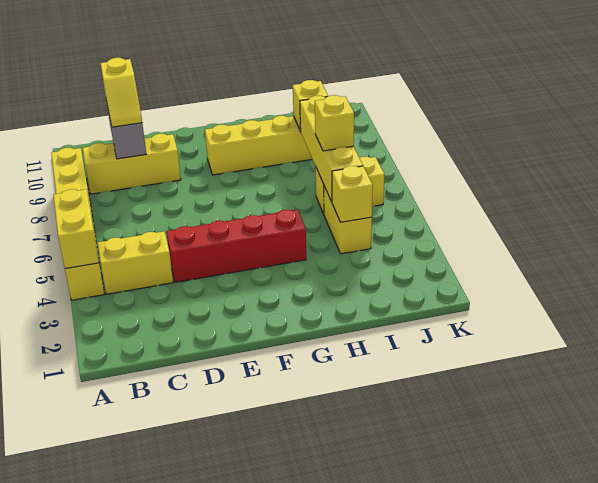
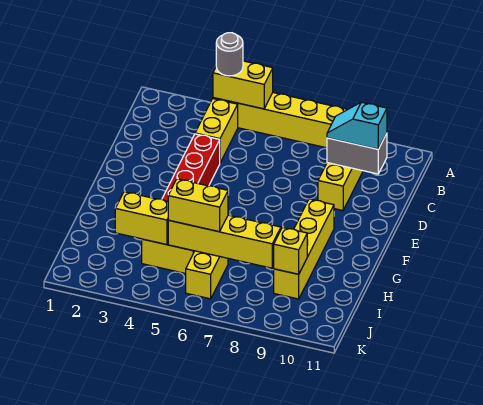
none -> grey round brick A4 level 3
yellow slope C9:C10 level 3 top 10 -> cyan slope C9:C10 level 3 top 10
yellow brick I4 level 2 -> yellow brick I3:I4 level 2
yellow brick I6 level 3 -> yellow brick I5:I6 level 3

